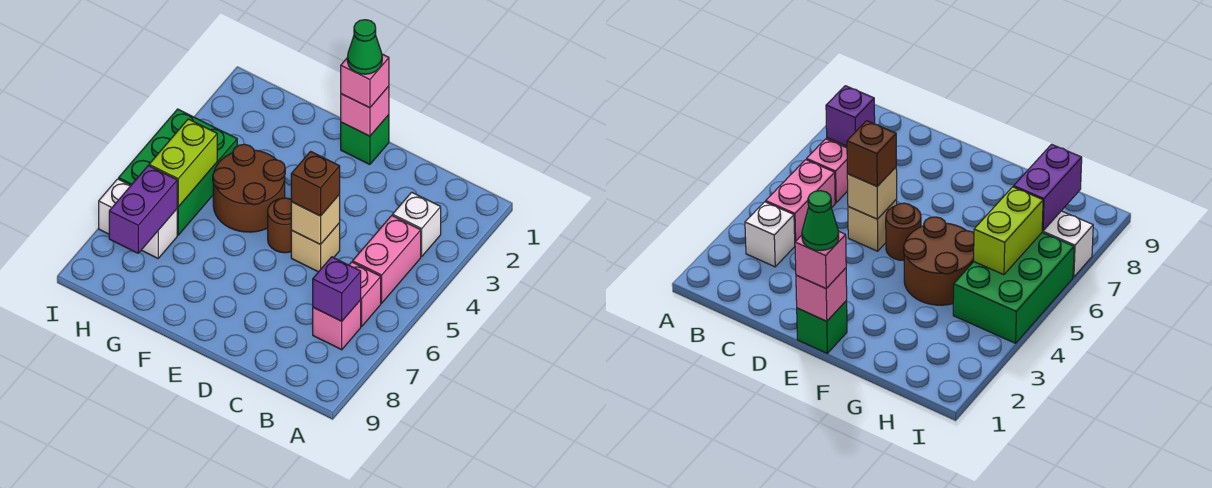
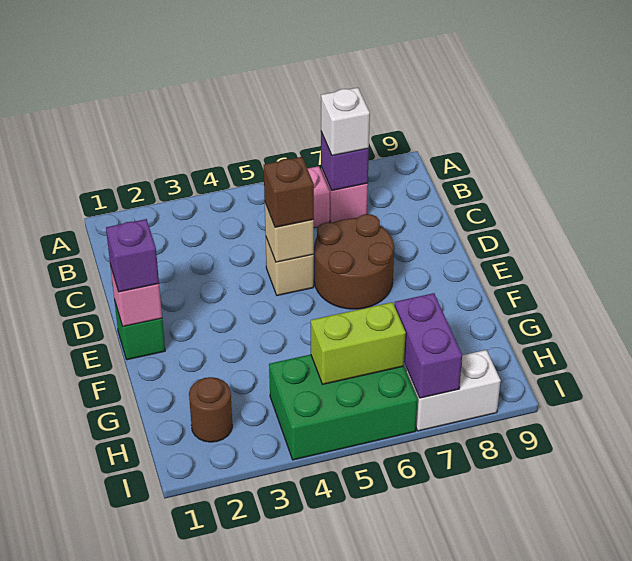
white brick B3 level 1 -> white brick B7 level 3
pink brick B4:B5 level 1 -> none
pink brick E1 level 3 -> purple brick E1 level 3
green cone E1 level 4 -> none
brown round brick E5 level 1 -> brown round brick H2 level 1
brown round brick F4:G5 level 1 -> brown round brick D6:E7 level 1
white brick H7:I7 level 1 -> white brick I7:I8 level 1
purple brick H7:H8 level 2 -> purple brick H7:I7 level 2

